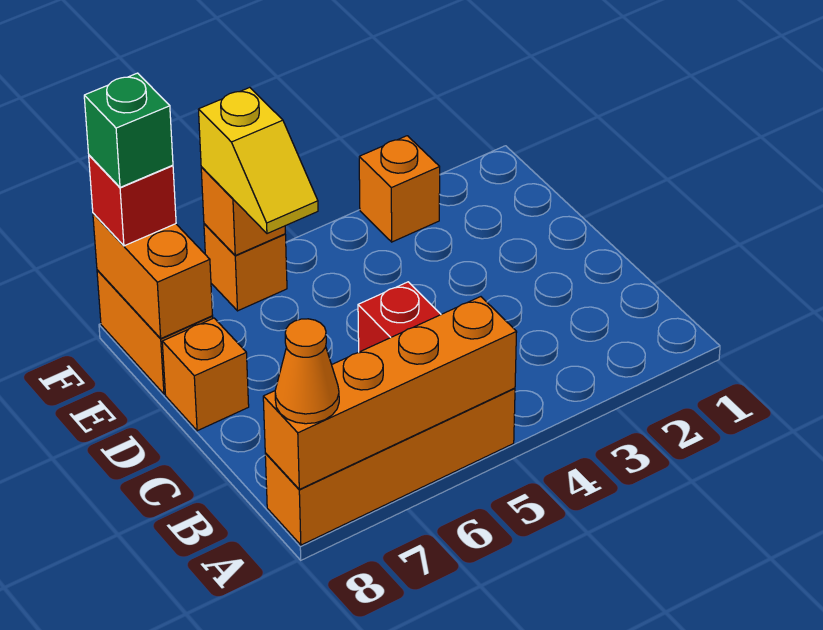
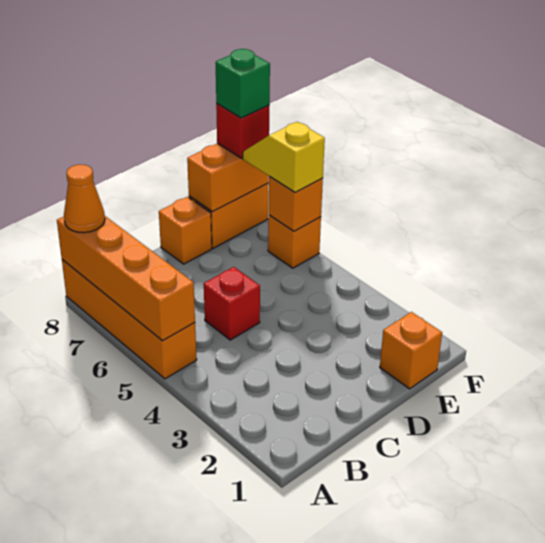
yellow slope E6:F6 level 3 top F -> yellow slope F6:F7 level 3 top 6
orange brick F3 level 1 -> orange brick E1 level 1

